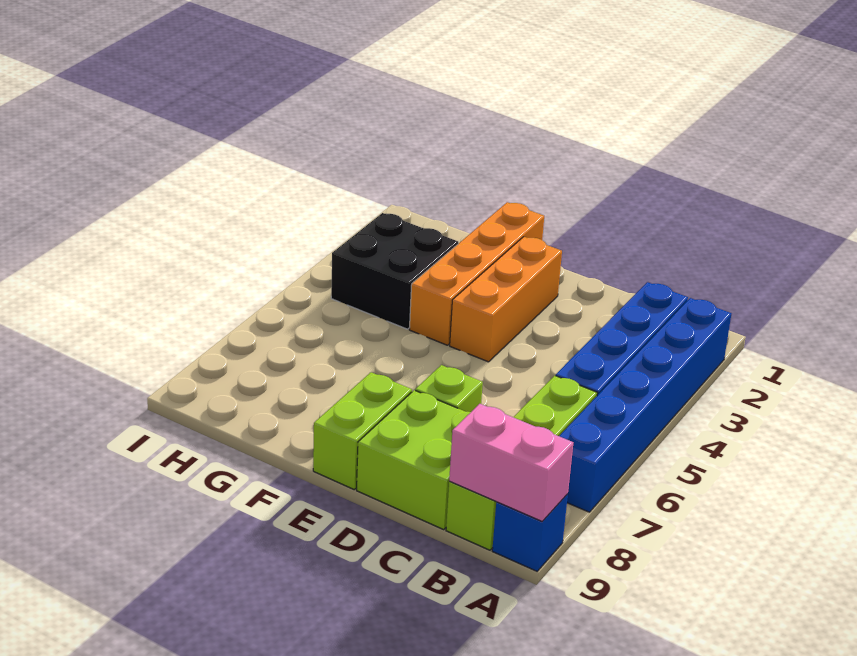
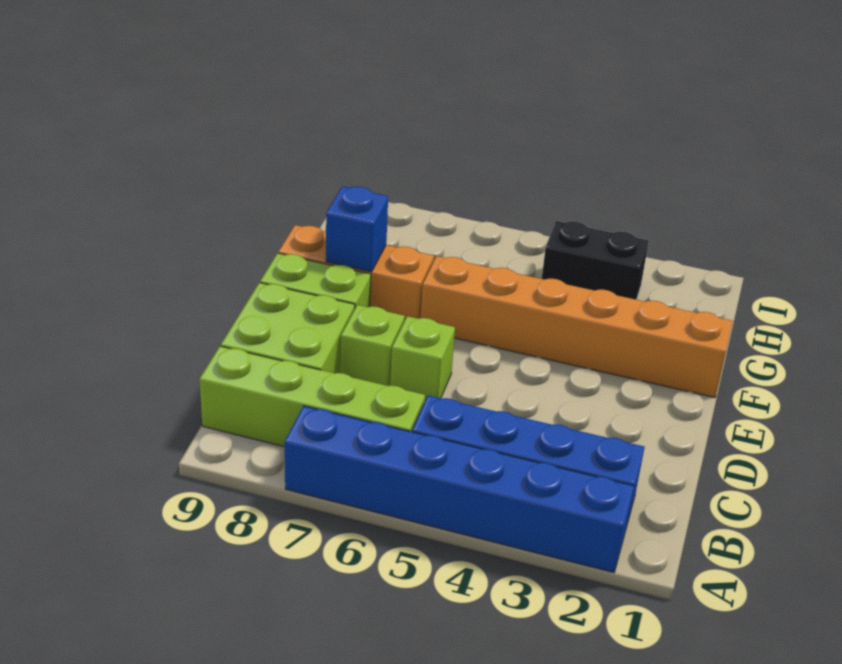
blue brick A9 level 1 -> blue brick F8 level 2
pink brick A9:B9 level 2 -> none
none -> lime brick D6 level 1
orange brick E2:E4 level 1 -> orange brick F7:F9 level 1
orange brick F1:F4 level 1 -> orange brick F1:F6 level 1
black brick G3:H4 level 1 -> black brick H3:H4 level 1

